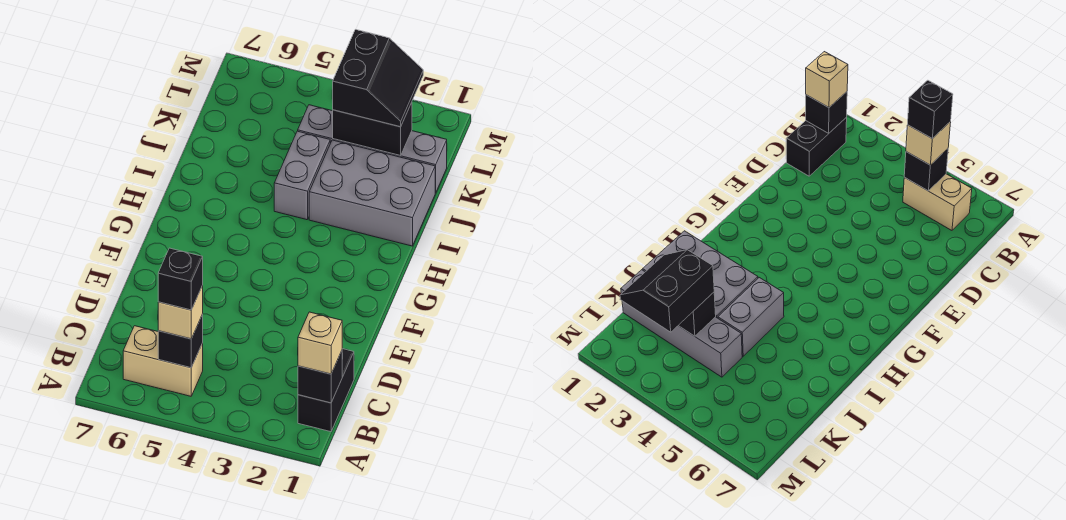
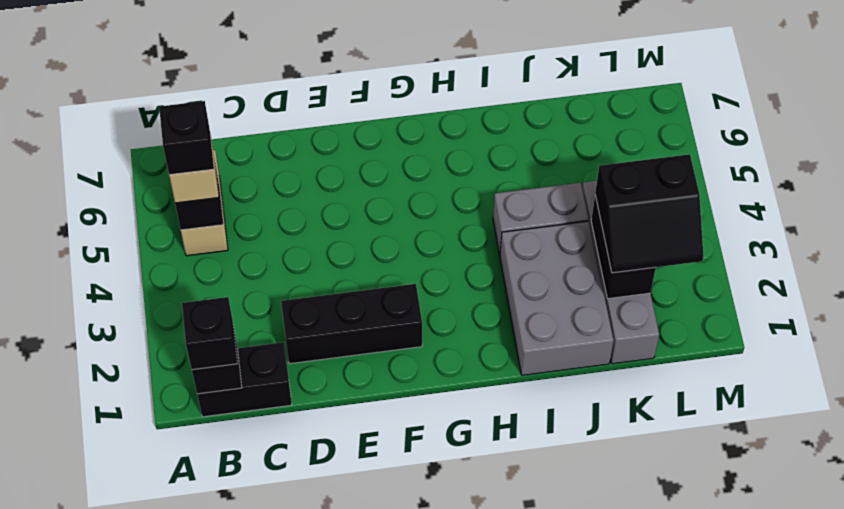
tan brick B1 level 3 -> black brick B1 level 3
none -> black brick D2:F2 level 1

